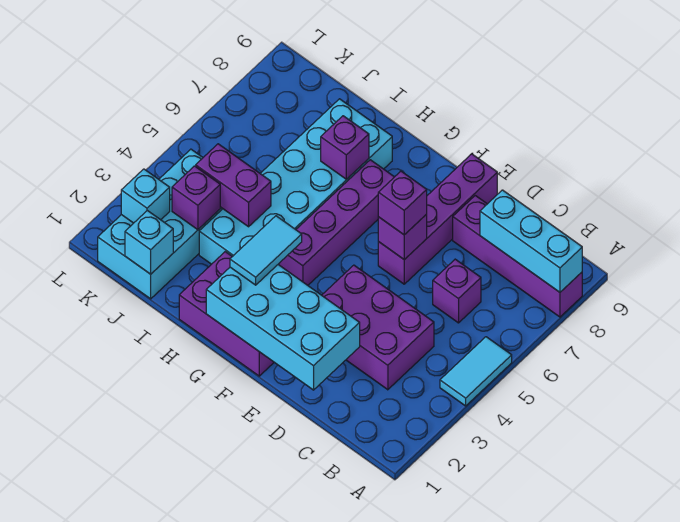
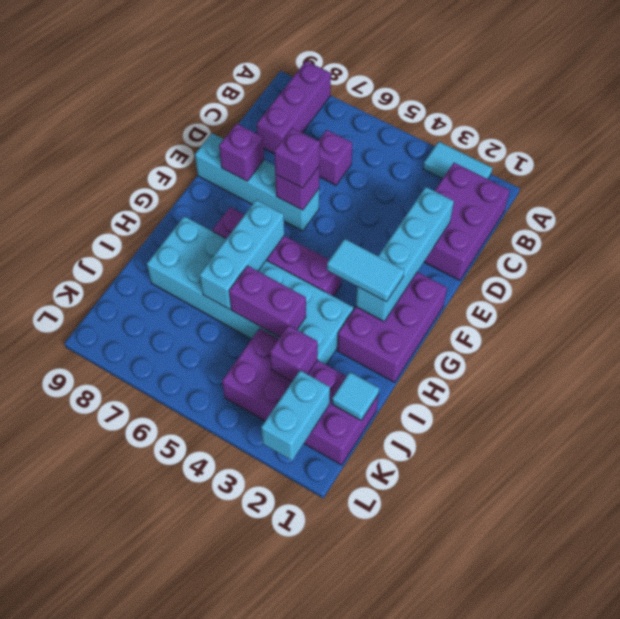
cyan tile A4:A5 level 1 -> cyan tile A2:A3 level 1
purple brick A8:D8 level 1 -> purple brick A8:C8 level 1
cyan brick A8:C8 level 2 -> cyan brick G6:I6 level 2
purple brick C3:E4 level 1 -> purple brick B1:D2 level 1
cyan brick D1:G2 level 2 -> cyan brick D2:G2 level 2
purple brick E6:E9 level 1 -> cyan brick E6:E9 level 1
purple brick H7 level 2 -> purple brick E8 level 2
purple brick I4:J4 level 2 -> purple brick I4:I5 level 2
cyan brick J1:K4 level 1 -> purple brick J1:K4 level 1
cyan brick J1 level 2 -> cyan tile J1 level 2
cyan brick K2 level 2 -> cyan brick K2:L2 level 2

